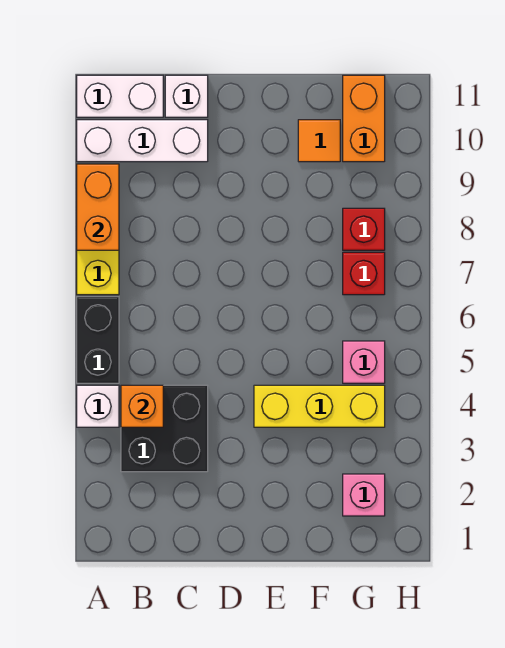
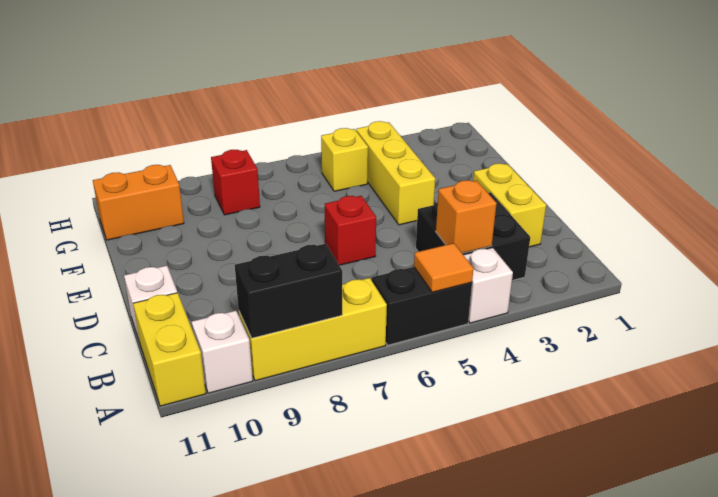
orange brick A8:A9 level 2 -> black brick A8:A9 level 2
white brick A10:C10 level 1 -> white brick A10 level 1
white brick A11:B11 level 1 -> yellow brick A11:B11 level 1
none -> yellow brick C2:D2 level 1
orange tile F10 level 1 -> orange tile A5 level 2
pink brick G2 level 1 -> none
pink brick G5 level 1 -> yellow brick G5 level 1
red brick G7 level 1 -> red brick D6 level 1

